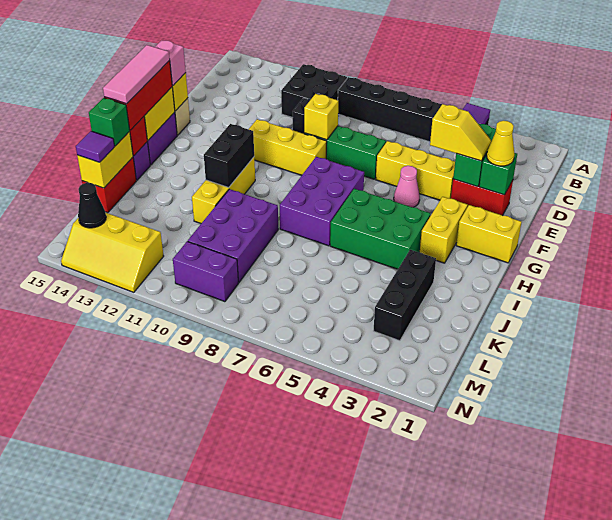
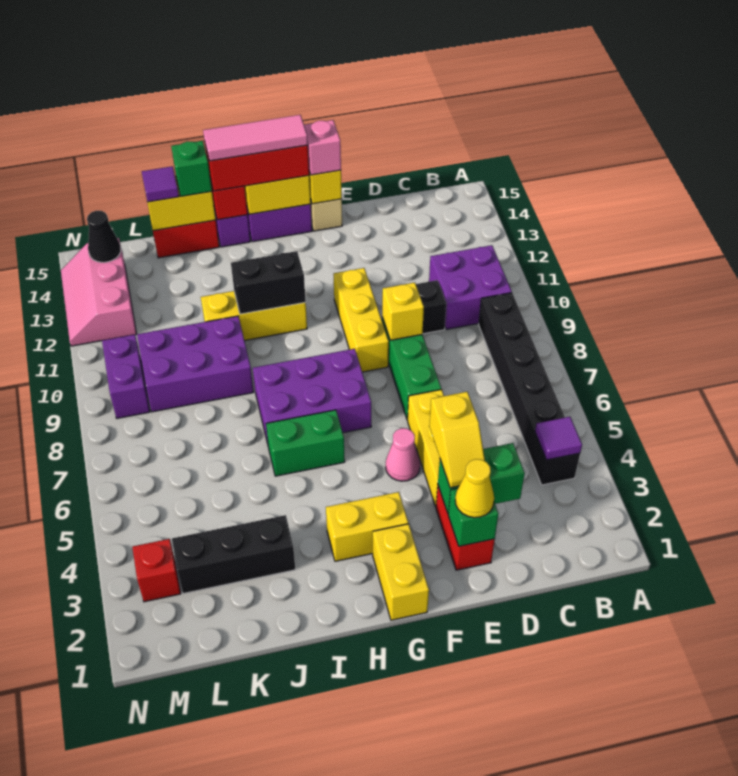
black brick B10:C11 level 1 -> purple brick B10:C11 level 1
green brick H4:I6 level 1 -> green brick H6:I6 level 1
none -> red brick M3 level 1
yellow slope M12:N14 level 1 top M -> pink slope M12:N14 level 1 top M

